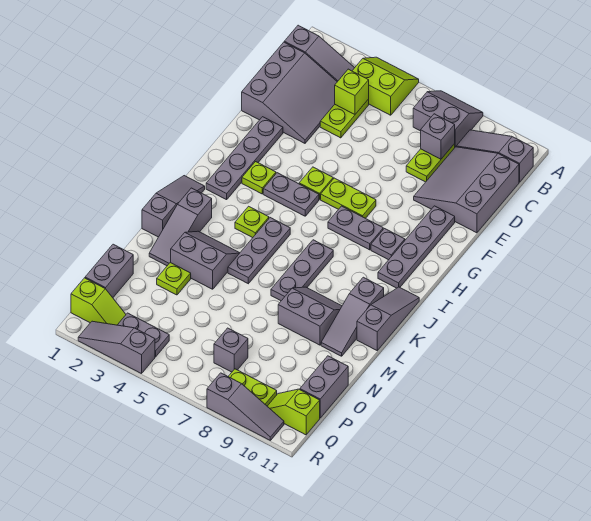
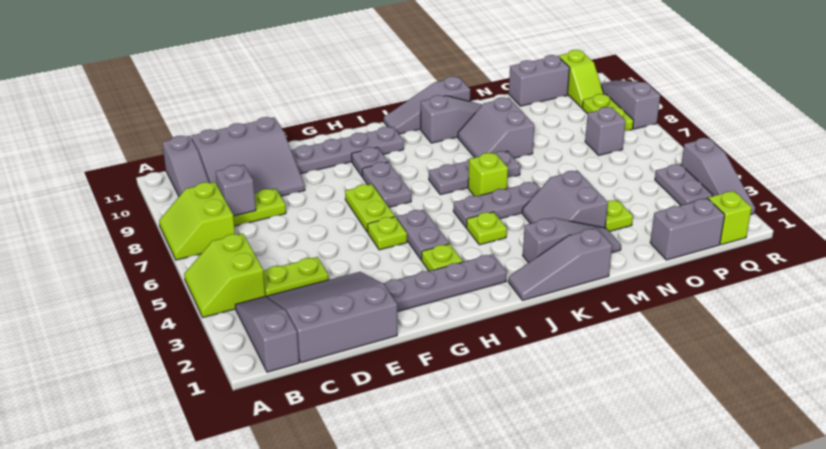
grey slope A7:B8 level 1 top B -> lime slope A7:B8 level 1 top B
lime brick C4 level 2 -> lime brick K6 level 1

